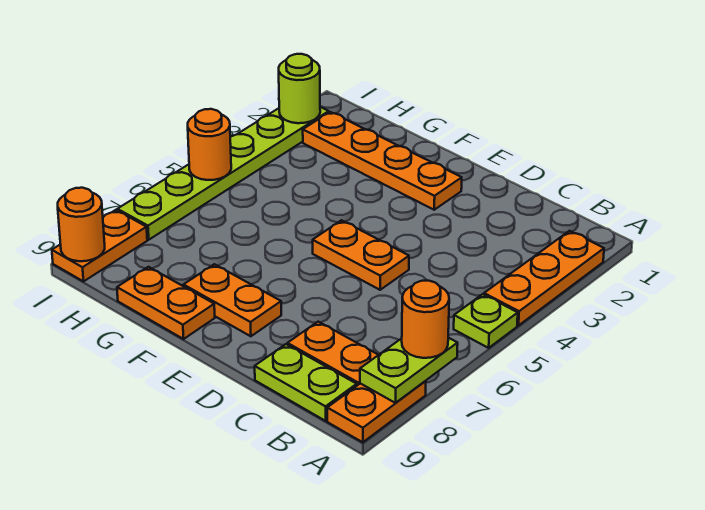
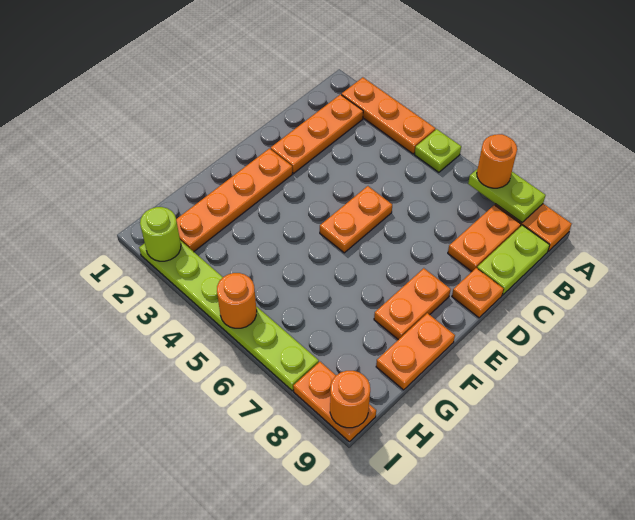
none -> orange plate B2:D2 level 1
none -> orange plate D9 level 1

